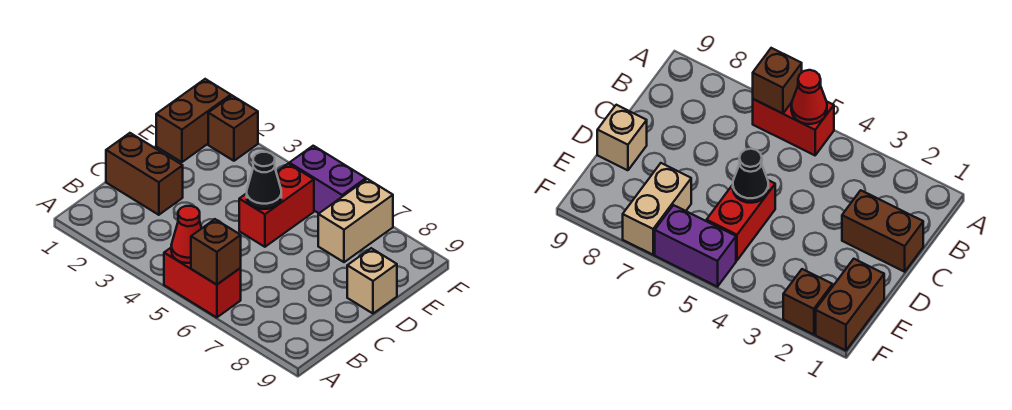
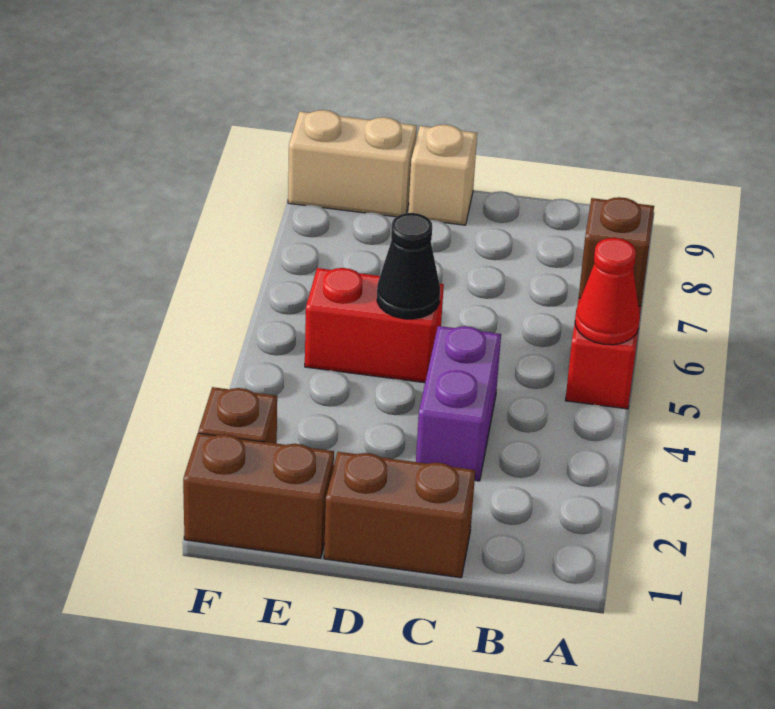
brown brick C1:C2 level 1 -> brown brick C1:D1 level 1
tan brick E7:F7 level 1 -> tan brick E9:F9 level 1
purple brick F5:F6 level 1 -> purple brick C3:C4 level 1

